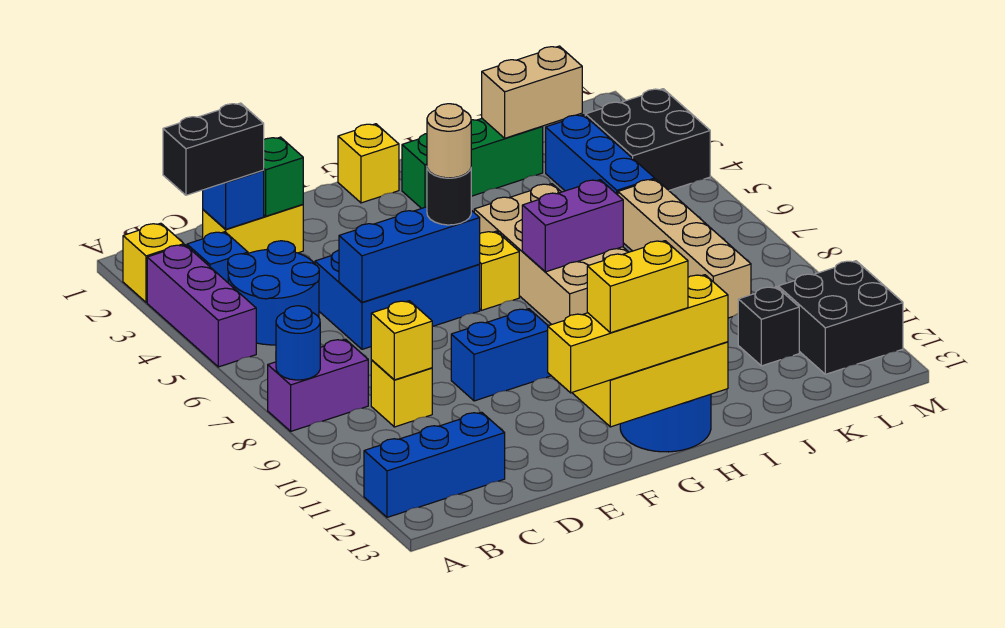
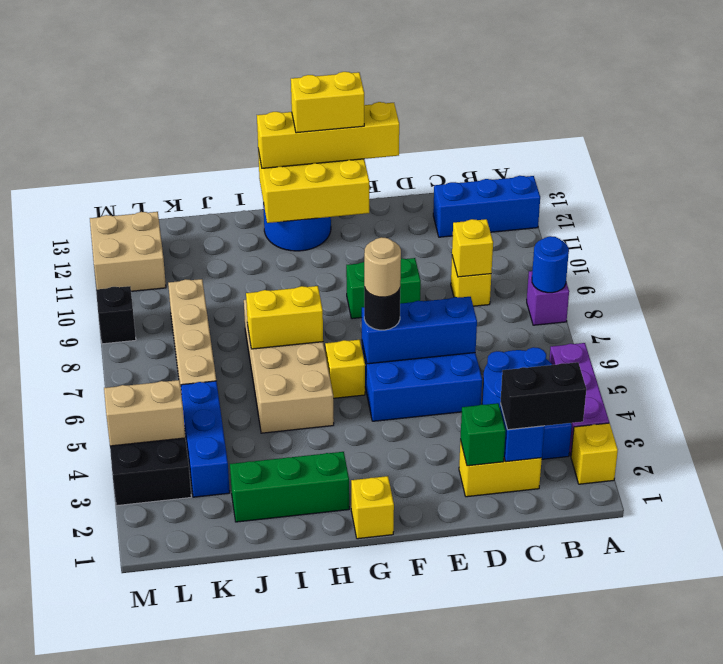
purple brick A8:B8 level 1 -> purple brick A8 level 1
blue brick E9:F9 level 1 -> green brick E9:F9 level 1
purple brick H7:I7 level 2 -> yellow brick H7:I7 level 2
tan brick J2:K2 level 2 -> tan brick L4:M4 level 2
black brick K11 level 1 -> black brick M9 level 1
black brick L11:M12 level 1 -> tan brick L11:M12 level 1

